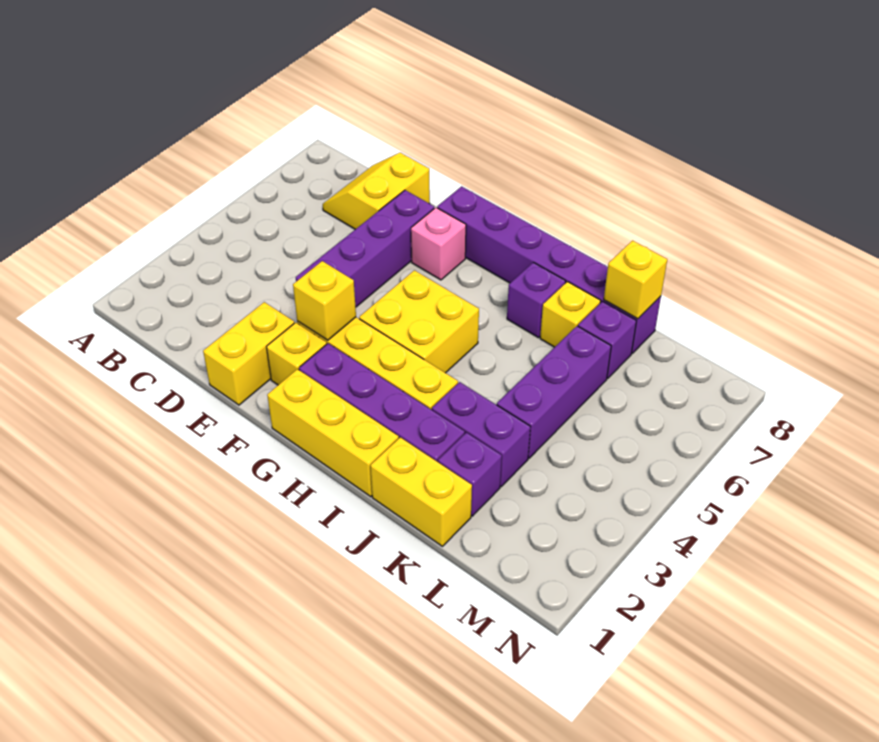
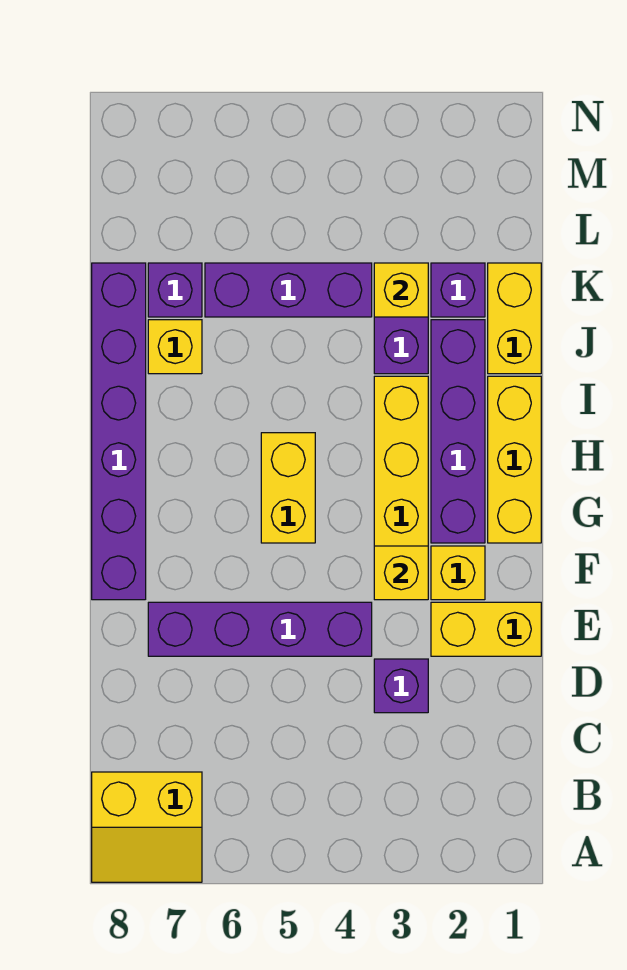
yellow slope C7:D8 level 1 top D -> yellow slope A7:B8 level 1 top B
pink brick F7 level 1 -> none
yellow brick G4:H5 level 1 -> yellow brick G5:H5 level 1
purple brick I7 level 1 -> purple brick D3 level 1
yellow brick K8 level 2 -> yellow brick K3 level 2

